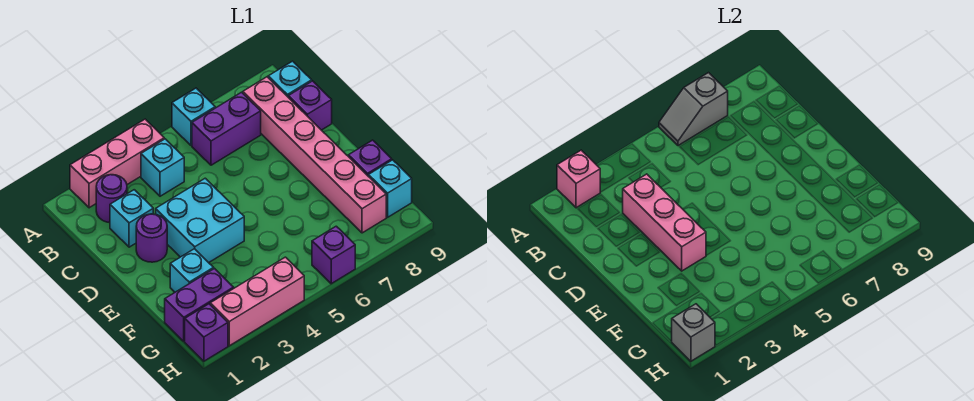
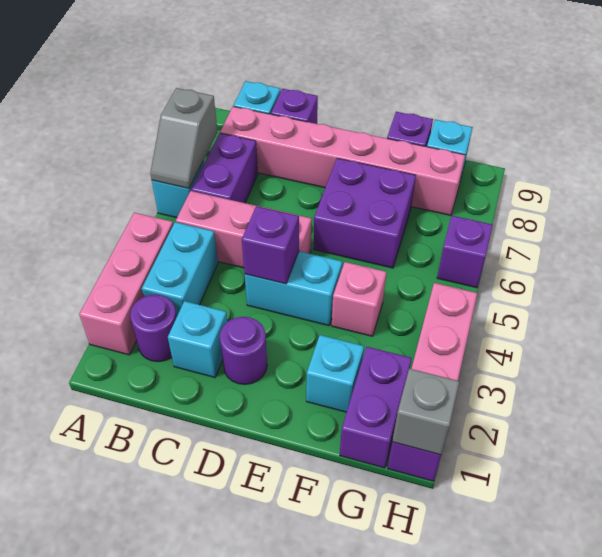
pink brick A2 level 2 -> pink brick F4 level 1
cyan brick B4 level 1 -> cyan brick B3:B4 level 1
pink brick C3:E3 level 2 -> pink brick B5:D5 level 1
cyan brick D3:E4 level 1 -> cyan brick D4:E4 level 1
none -> purple brick D4 level 2
none -> purple brick E6:F7 level 1

